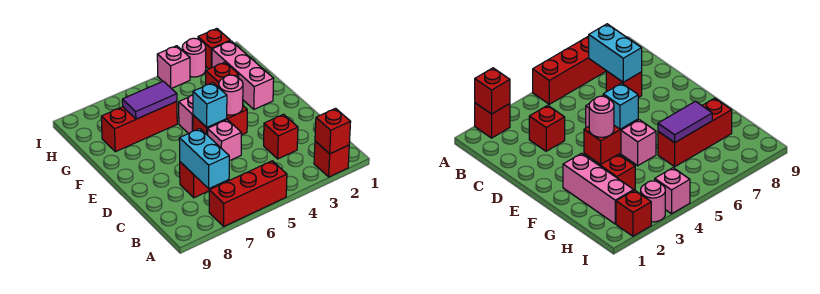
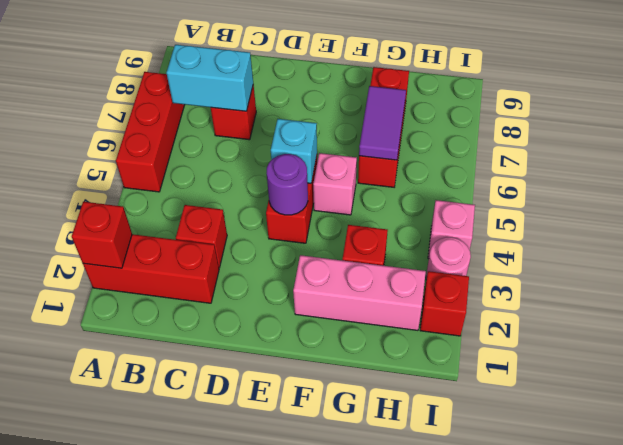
red brick A2 level 1 -> red brick A2:C2 level 1
pink brick D5 level 1 -> none
pink round brick E4 level 2 -> purple round brick E4 level 2

